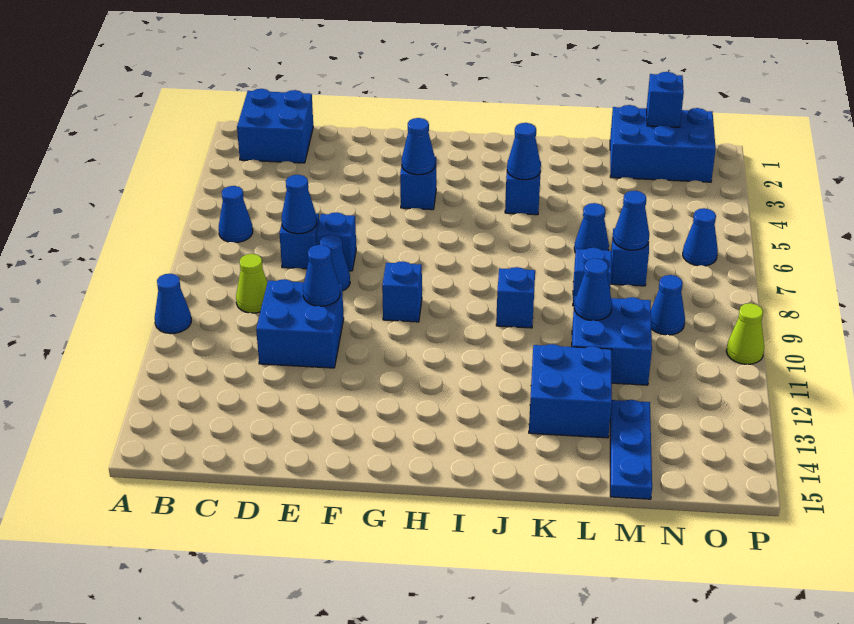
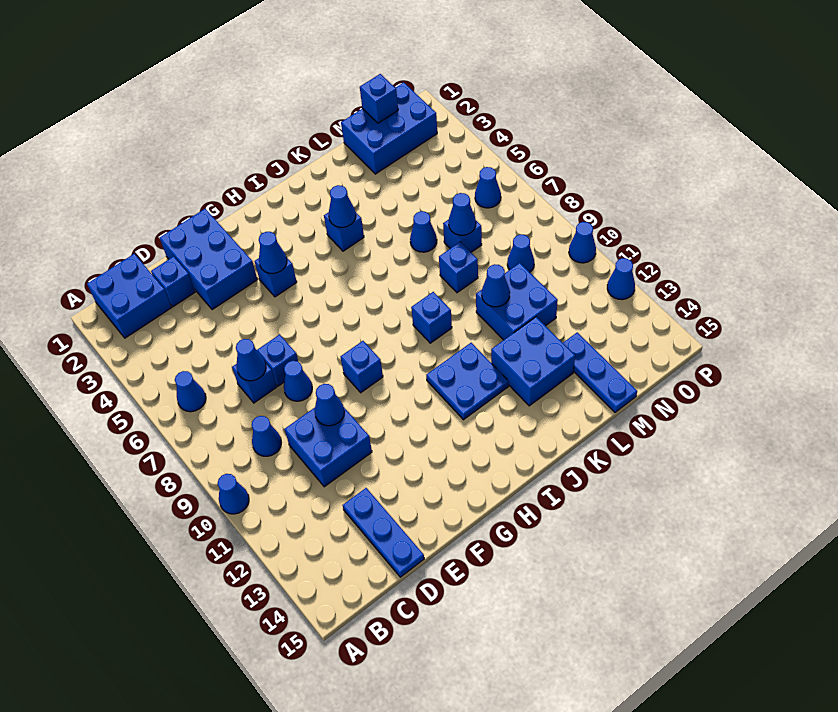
lime cone C9 level 1 -> blue cone C9 level 1
none -> blue brick D2 level 1
none -> blue plate D13:D15 level 1
none -> blue brick E1:F3 level 1
none -> blue plate I11:J12 level 1
lime cone P10 level 1 -> blue cone P10 level 1
none -> blue cone P12 level 1

